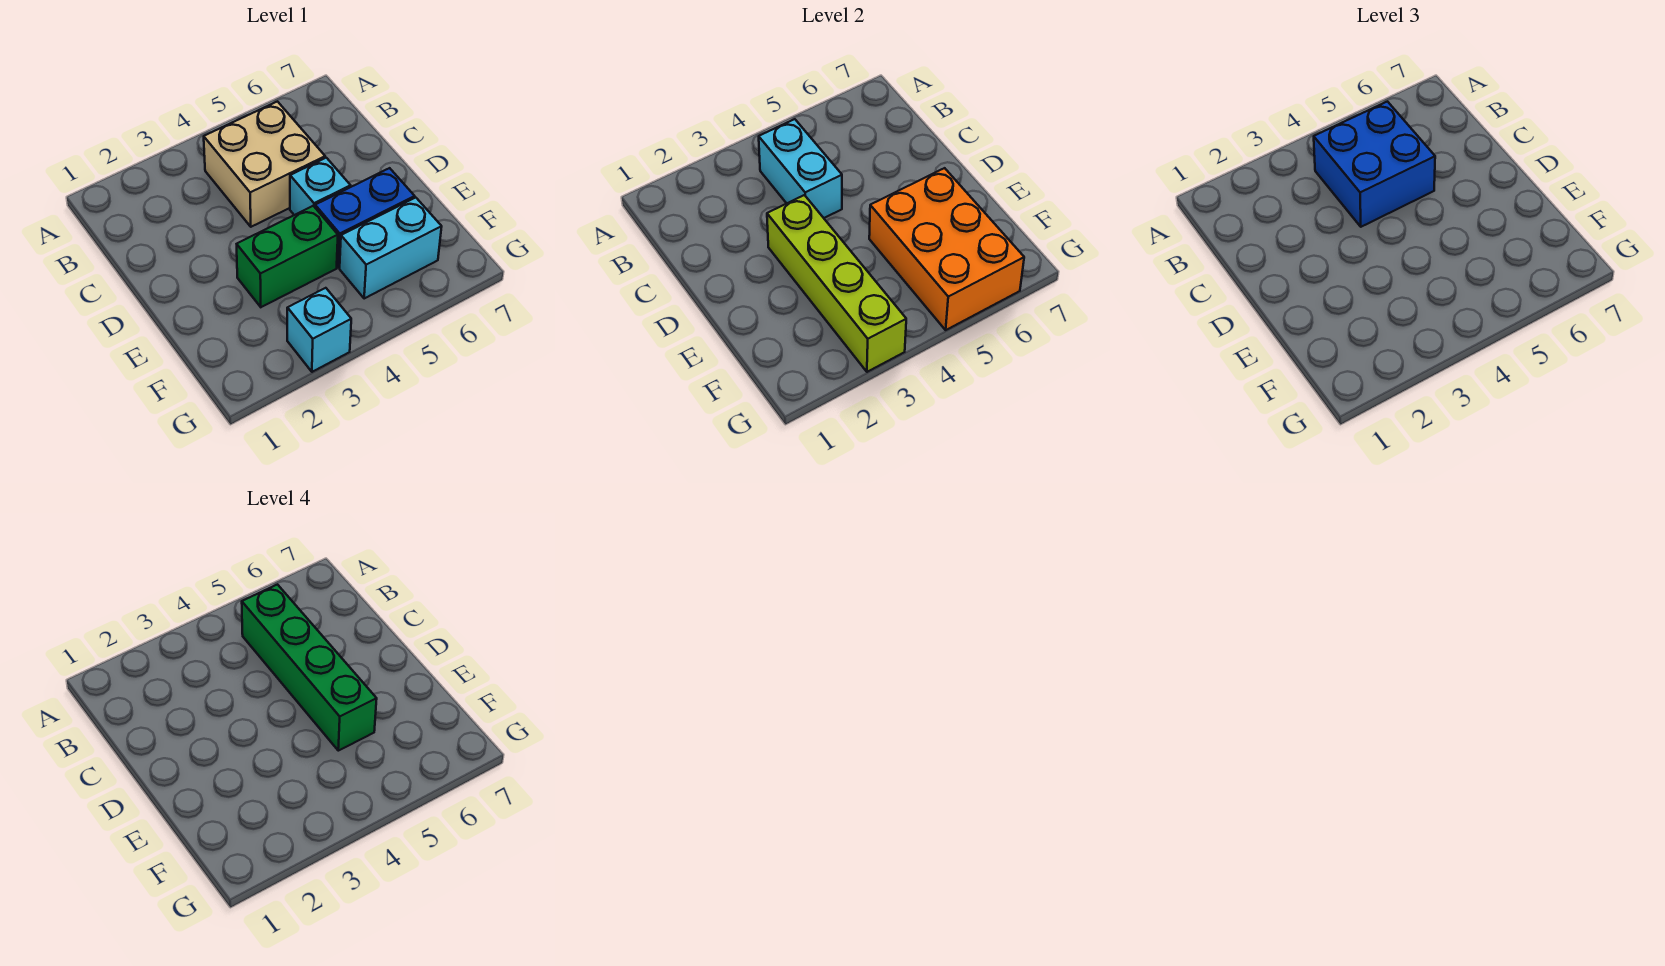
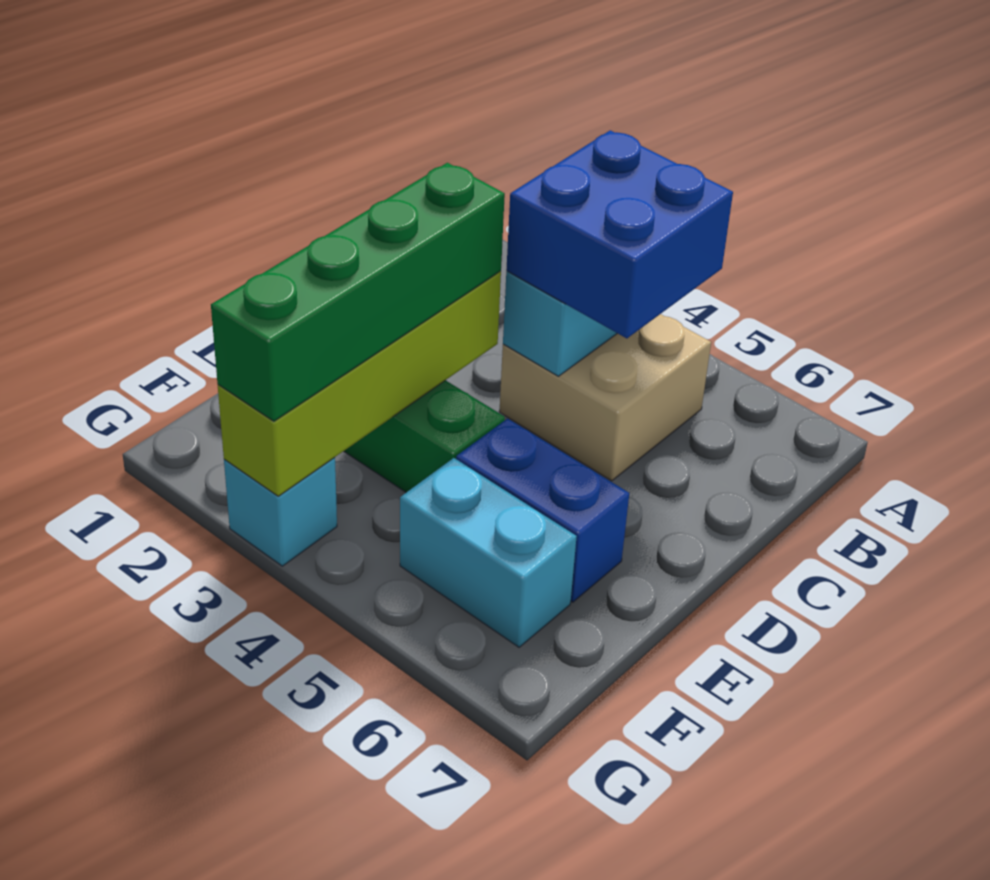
green brick B5:E5 level 4 -> green brick D3:G3 level 3
cyan brick D5 level 1 -> none
orange brick E5:G6 level 2 -> none

